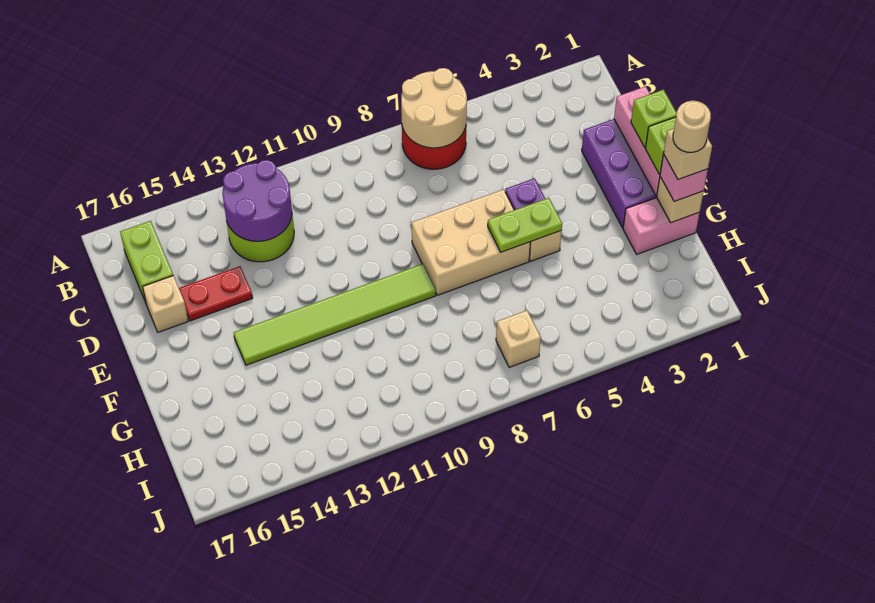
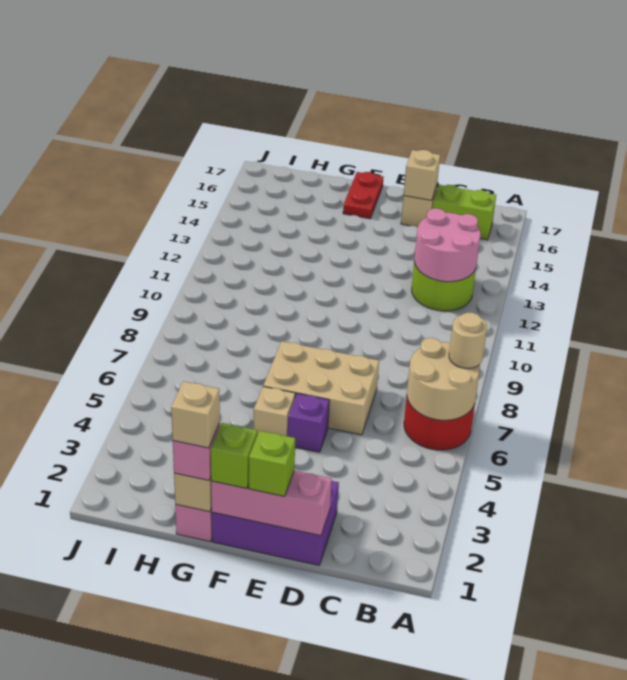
purple round brick B12:C13 level 2 -> pink round brick B12:C13 level 2
red plate D14:D15 level 1 -> red plate F16:F17 level 1
tan brick E6:F8 level 1 -> tan brick D6:F7 level 1
lime plate F5:F6 level 2 -> none
lime tile F9:F14 level 1 -> none
tan round brick G1 level 5 -> tan round brick A7 level 3
tan brick I7 level 1 -> tan brick D16 level 2

